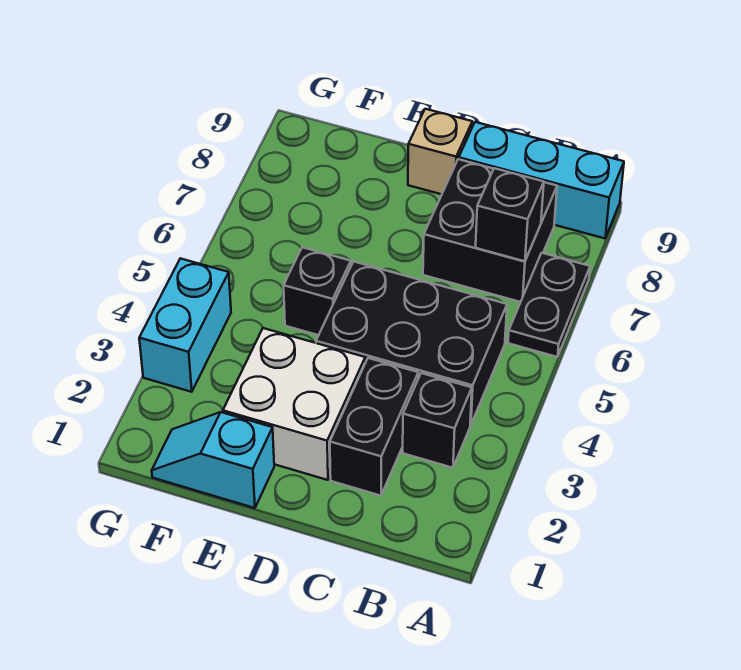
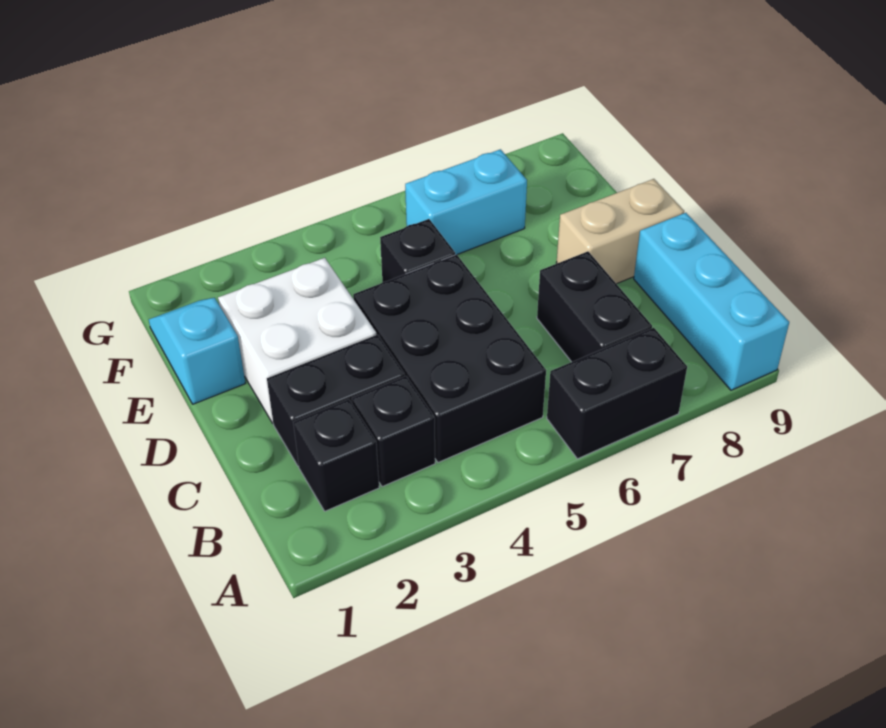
black plate A6:A7 level 1 -> black brick A6:A7 level 1
black brick B7:C8 level 1 -> black brick B7:C7 level 1
black brick B7 level 2 -> black brick B2 level 1
tan brick D9 level 1 -> tan brick D8:D9 level 1
cyan brick G3:G4 level 1 -> cyan brick F6:F7 level 1

